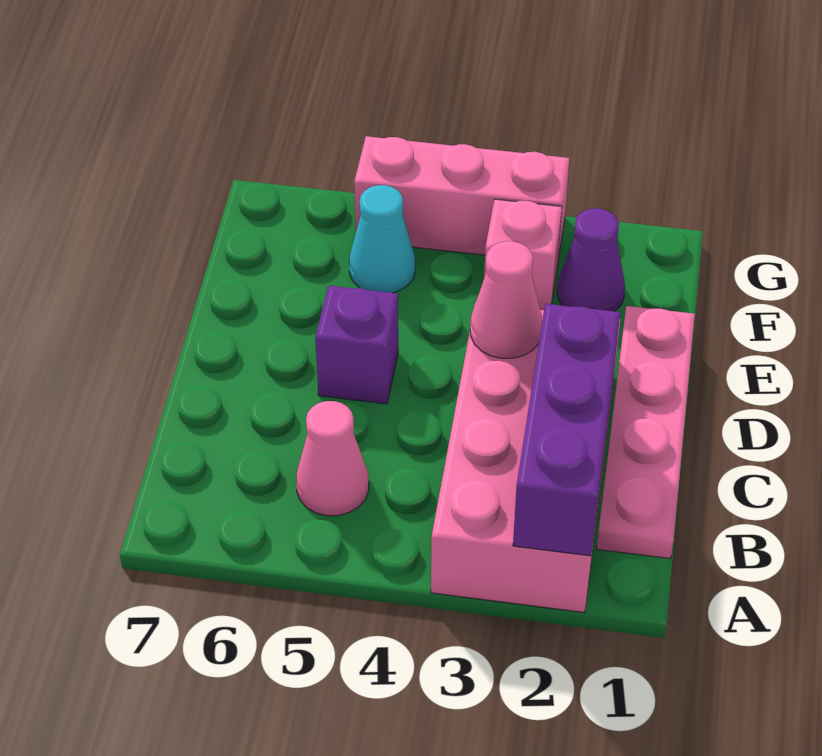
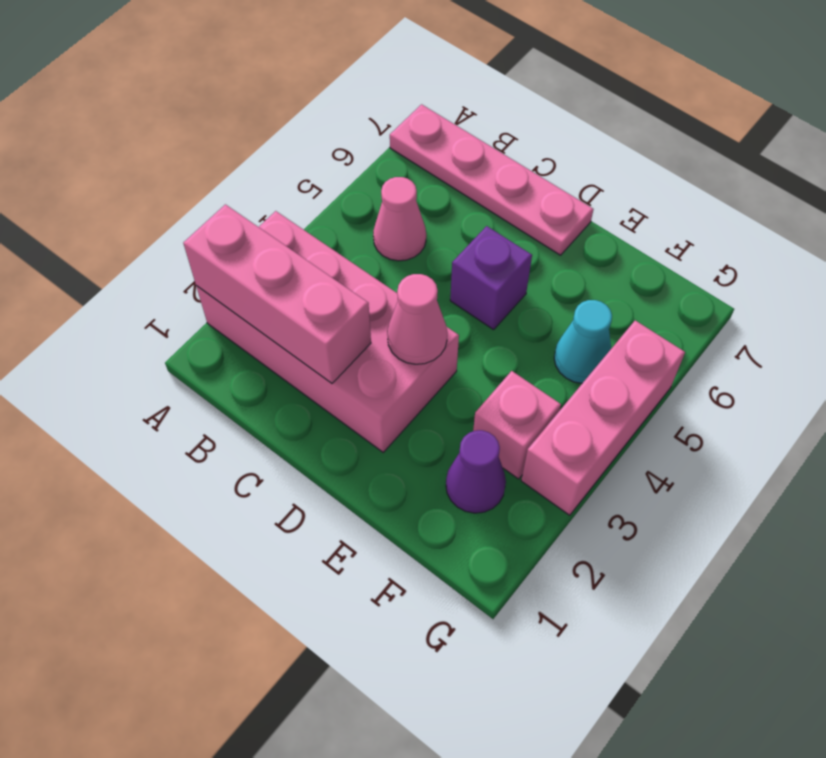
purple brick A2:C2 level 2 -> pink brick A2:C2 level 2
pink plate B1:E1 level 1 -> pink plate A7:D7 level 1

